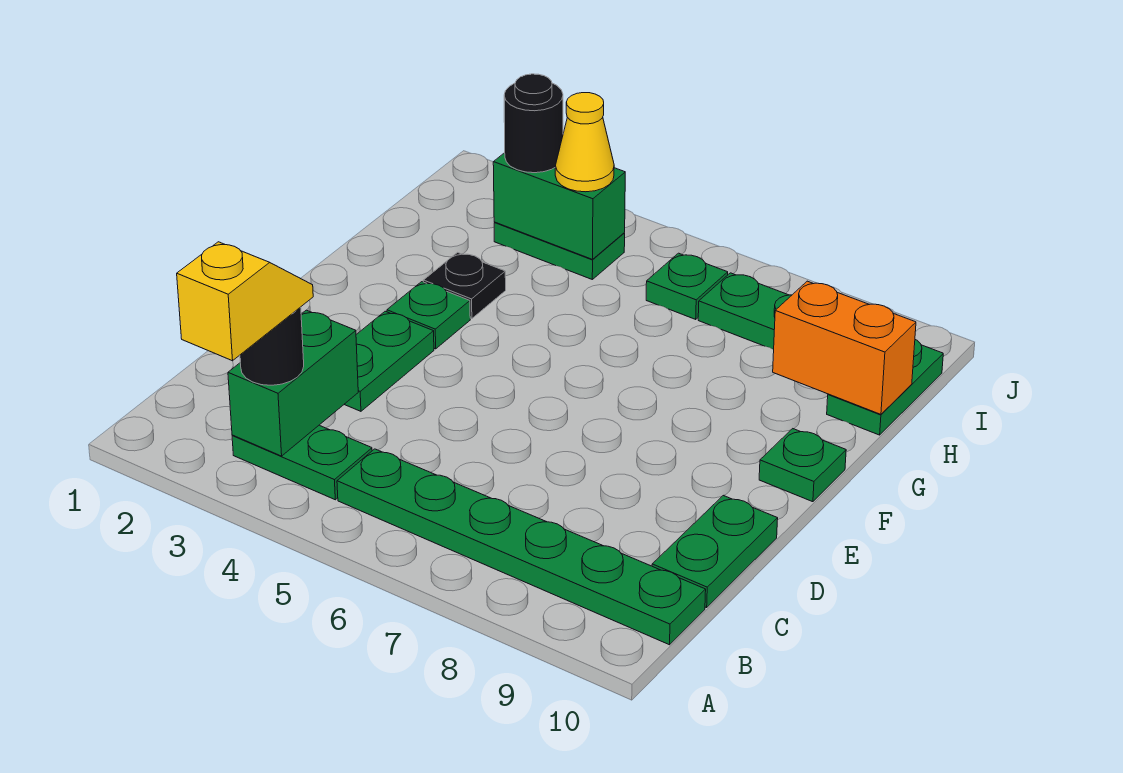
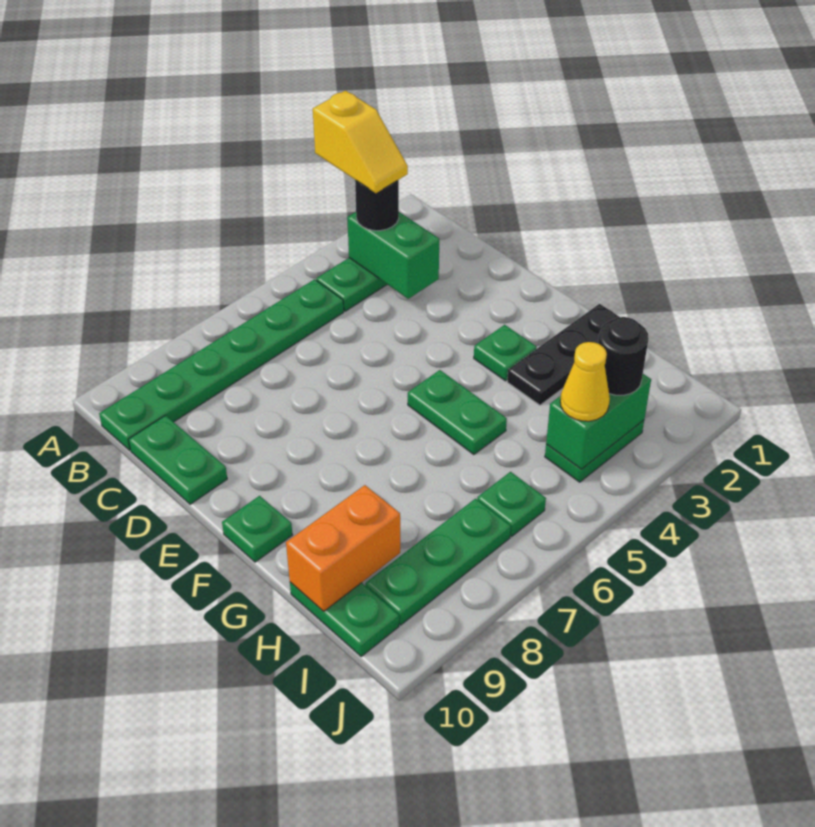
green plate D3:E3 level 1 -> green plate F5:G5 level 1
black plate G3 level 1 -> black plate G1:G3 level 1

